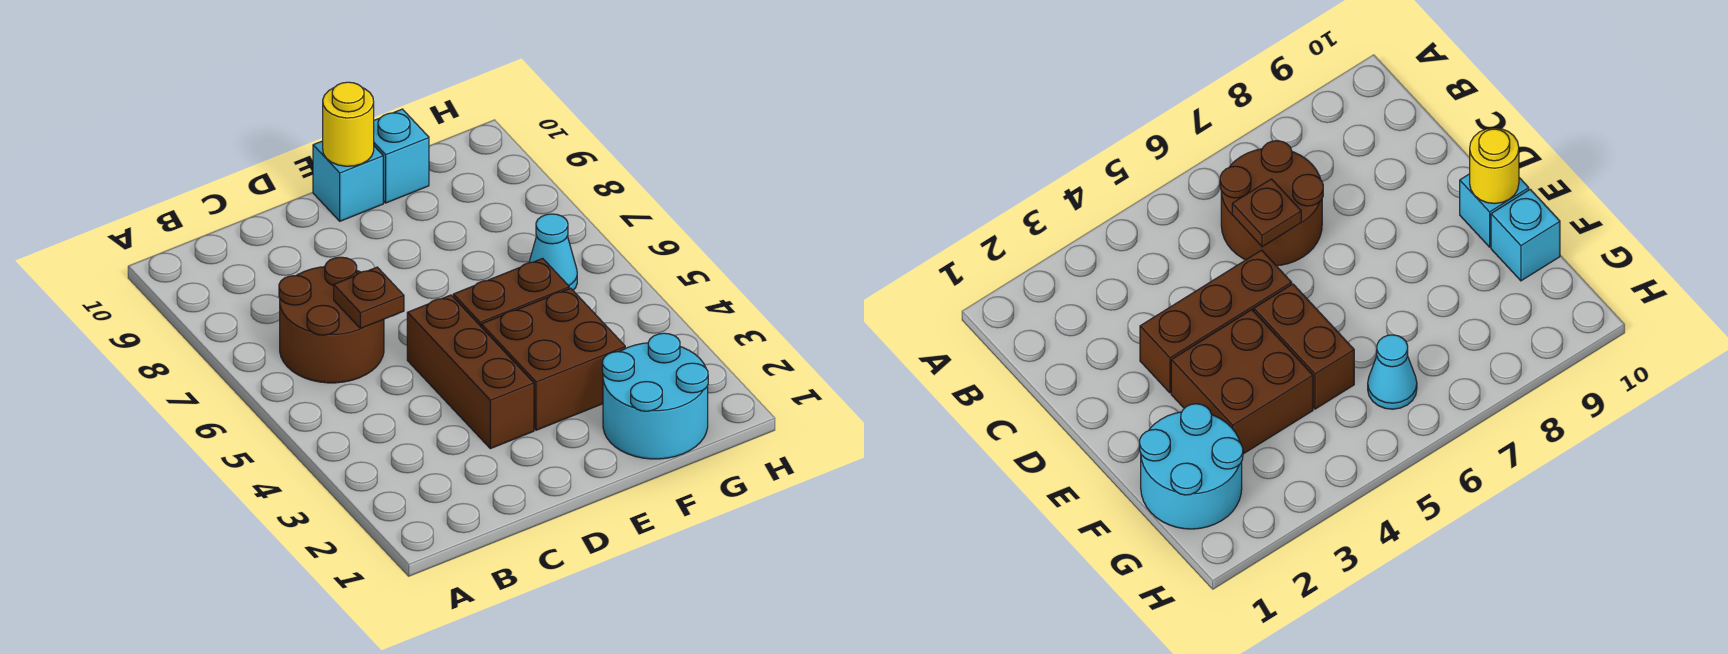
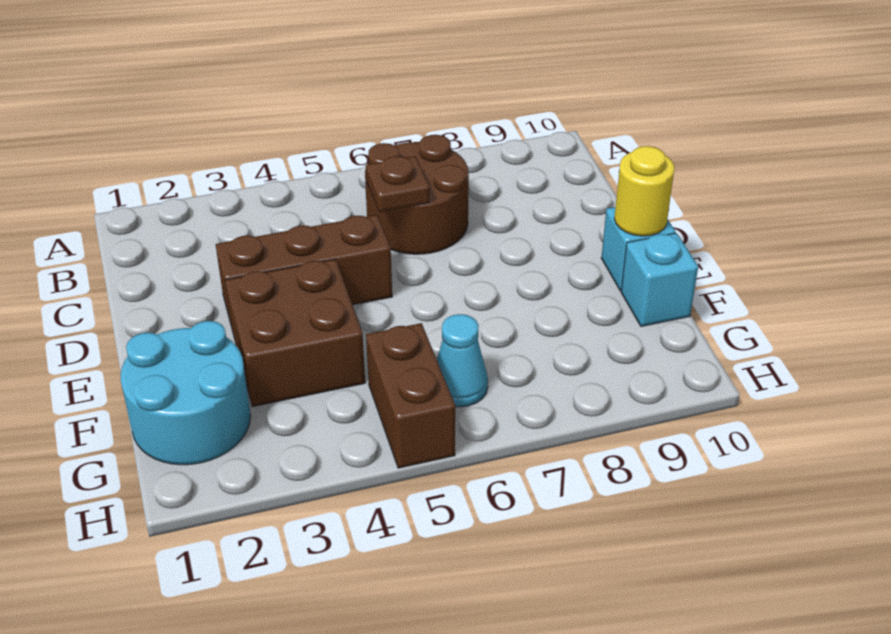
brown brick E5:F5 level 1 -> brown brick G5:H5 level 1

